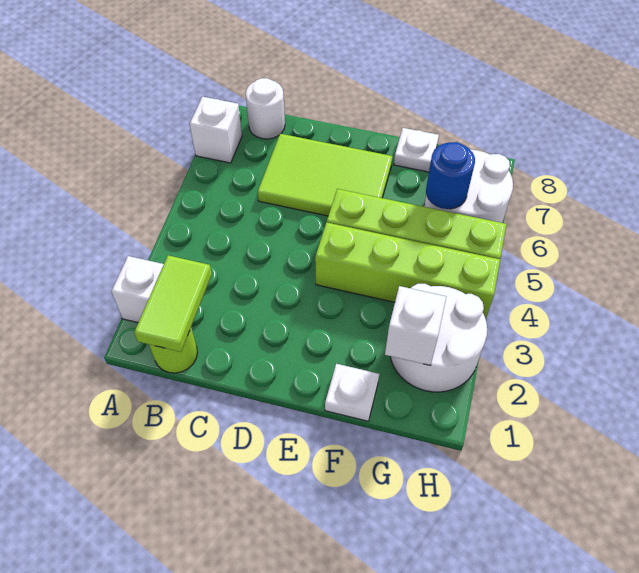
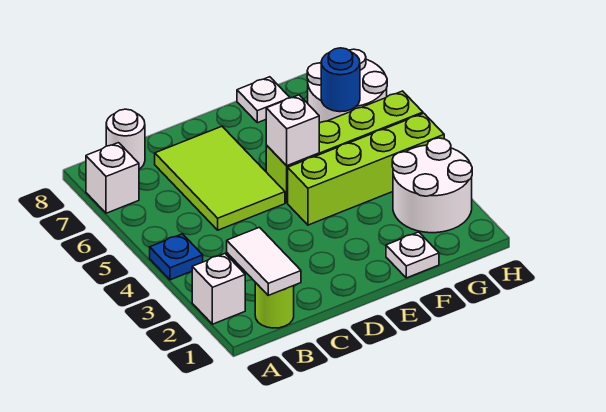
none -> blue plate A4 level 1
lime tile B1:B2 level 2 -> white tile B1:B2 level 2
lime tile C6:E7 level 1 -> lime tile C5:D7 level 1
white brick G2 level 2 -> white brick E5 level 2

